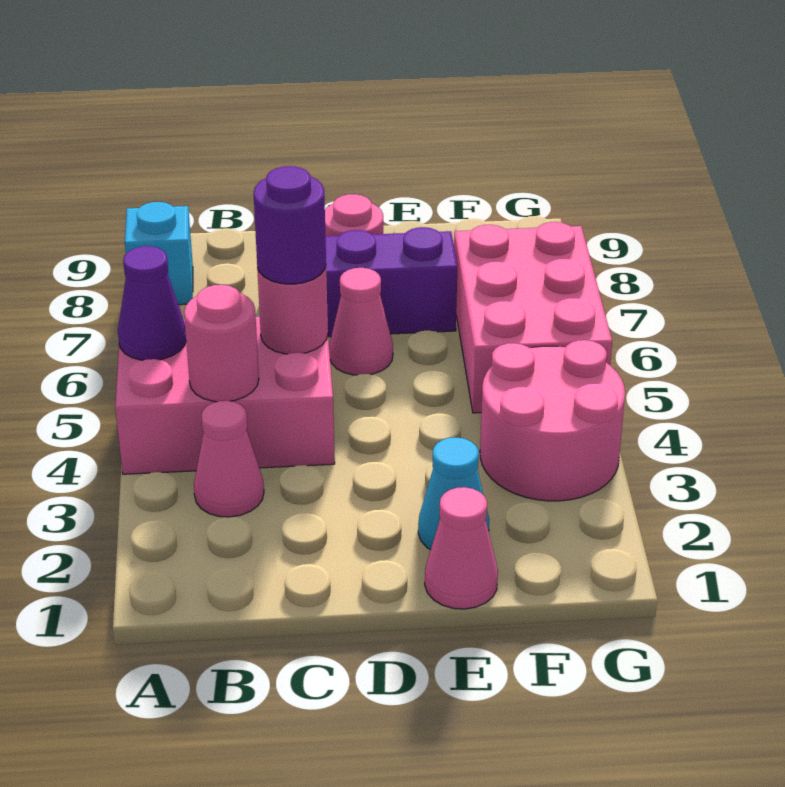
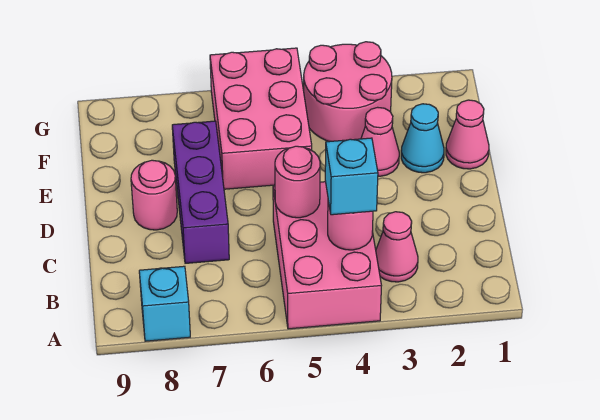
purple cone A5 level 2 -> none
none -> cyan brick B4 level 3
purple round brick C5 level 3 -> none
pink cone D6 level 1 -> pink cone E3 level 1
pink brick F5:G7 level 1 -> pink brick E5:G6 level 1

